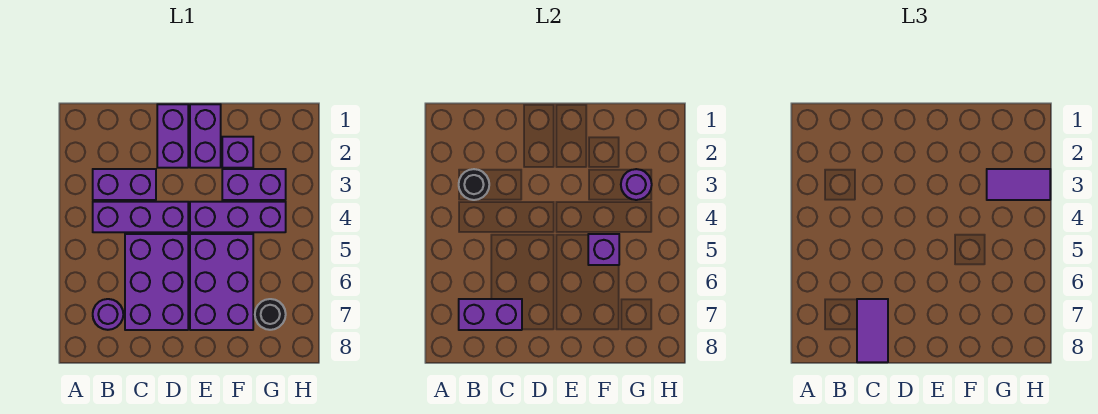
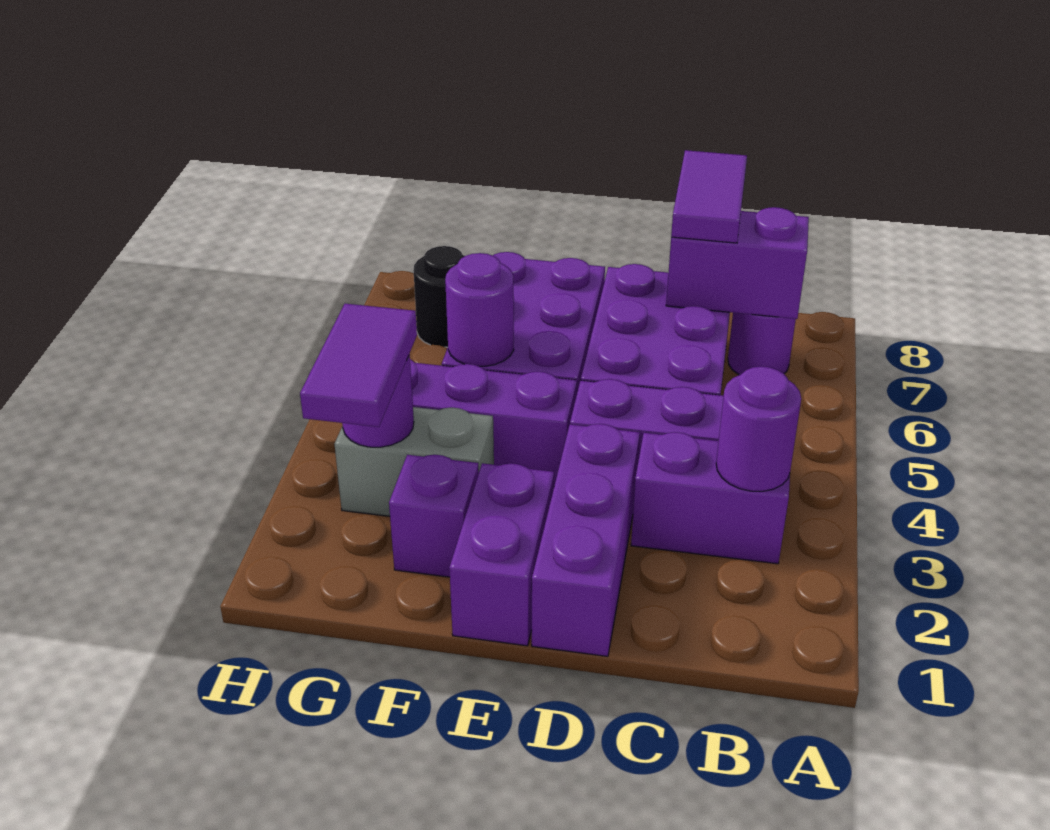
black round brick B3 level 2 -> purple round brick B3 level 2
purple brick D1:D2 level 1 -> purple brick D1:D3 level 1
purple brick F3:G3 level 1 -> grey brick F3:G3 level 1
purple brick F5 level 2 -> purple round brick F5 level 2
purple tile G3:H3 level 3 -> purple tile G2:G3 level 3

